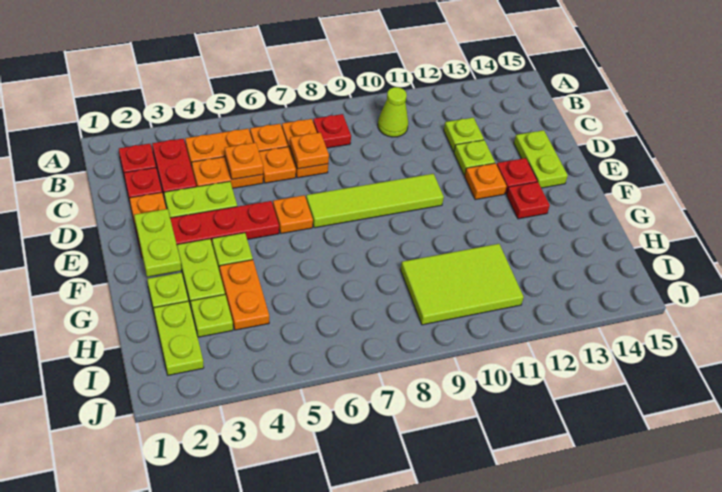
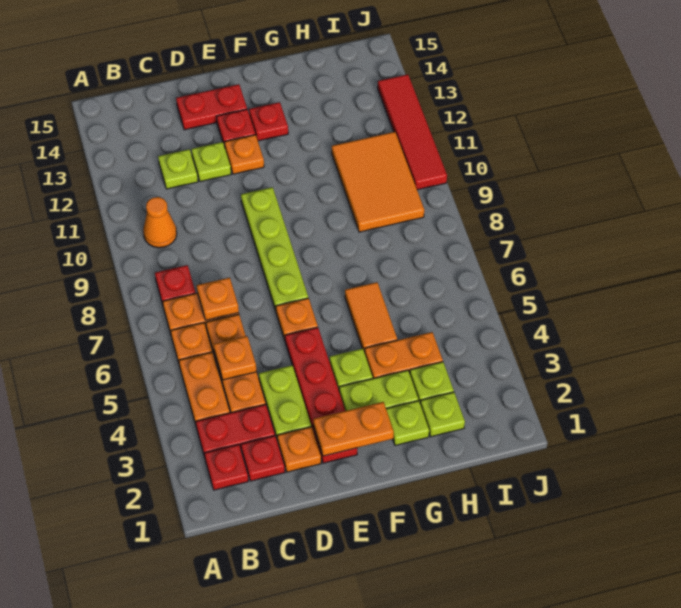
lime cone B10 level 1 -> orange cone B10 level 1
lime plate D14:E14 level 1 -> red plate D14:E14 level 1
lime plate E2:F2 level 2 -> orange plate E2:F2 level 2
lime tile E7:E10 level 1 -> lime plate E7:E10 level 1
none -> orange tile G5:G6 level 1
lime plate H2:I2 level 1 -> lime plate H2 level 1
lime tile H9:I11 level 1 -> orange tile H9:I11 level 1
none -> red tile J10:J13 level 1

